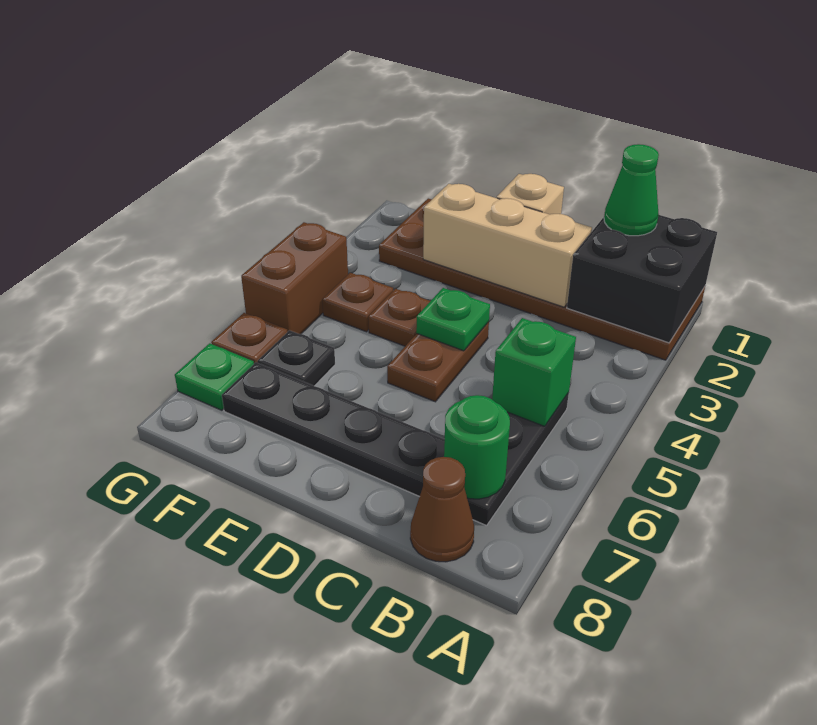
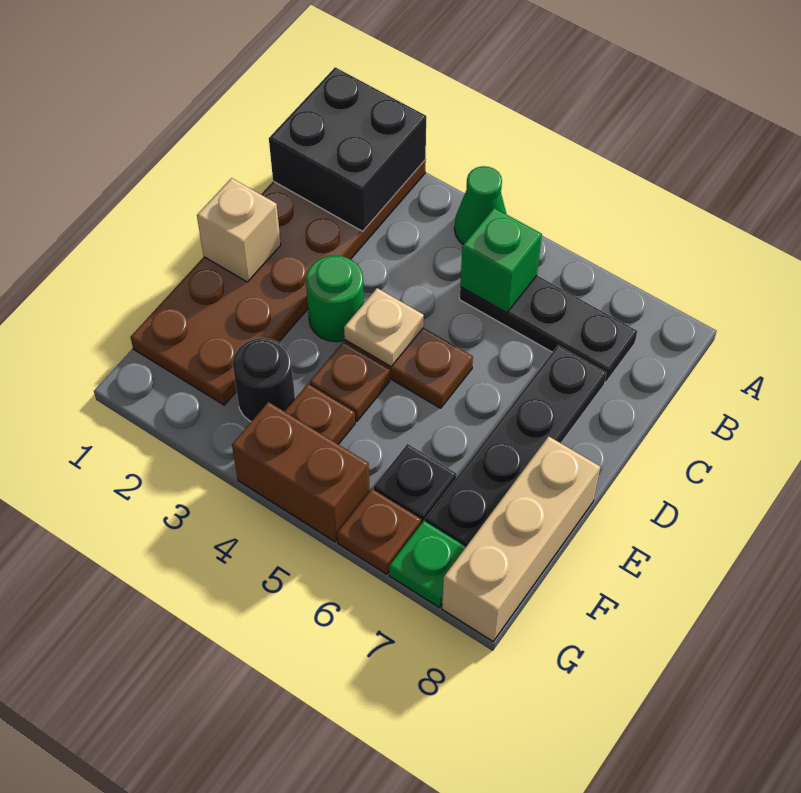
green cone B1 level 3 -> green cone A4 level 1
green round brick B7 level 2 -> green round brick D3 level 1
brown cone B8 level 1 -> none
tan brick C2:E2 level 2 -> tan brick E8:G8 level 1
green plate D4 level 2 -> tan plate D4 level 2
none -> black round brick F3 level 1

